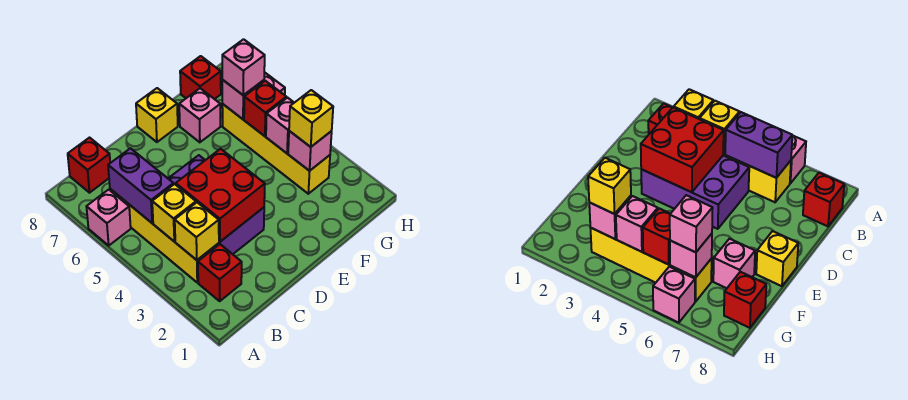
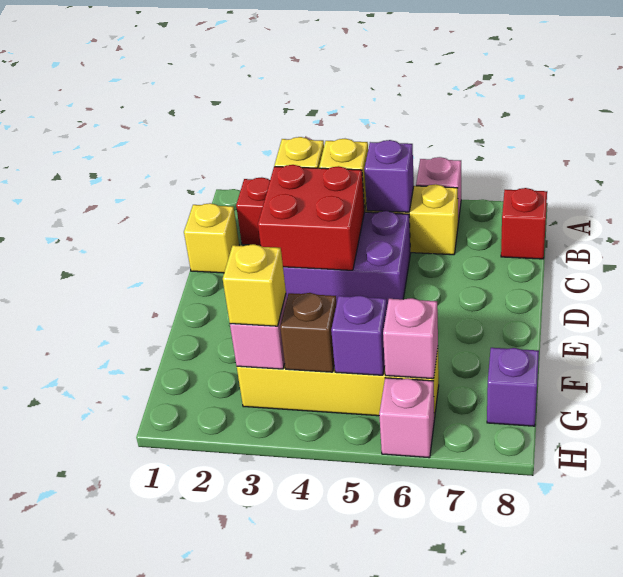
purple brick B5:B6 level 2 -> purple brick B5 level 2
yellow brick E8 level 1 -> yellow brick C1 level 1
pink brick F7 level 1 -> none
pink brick G4 level 2 -> brown brick G4 level 2
red brick G5 level 2 -> purple brick G5 level 2
pink brick G6 level 3 -> none
red brick G8 level 1 -> purple brick G8 level 1

